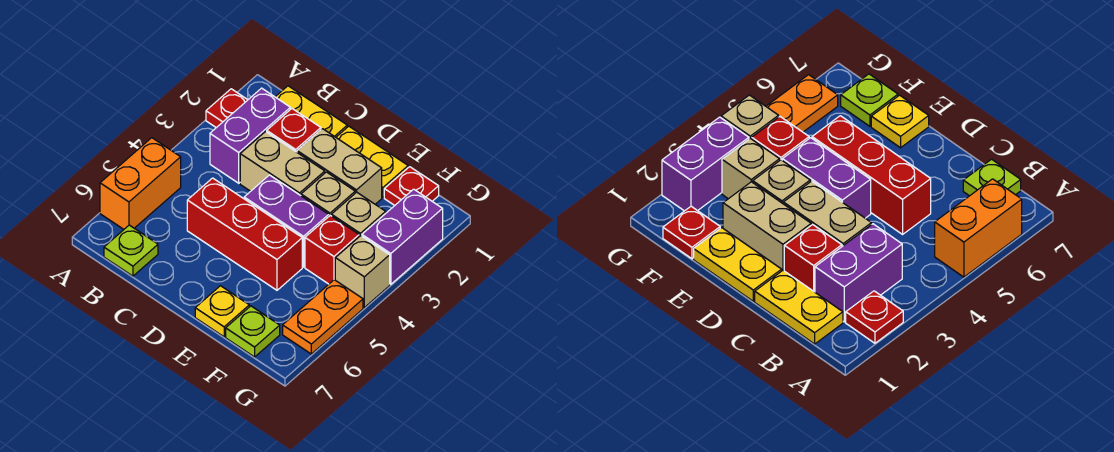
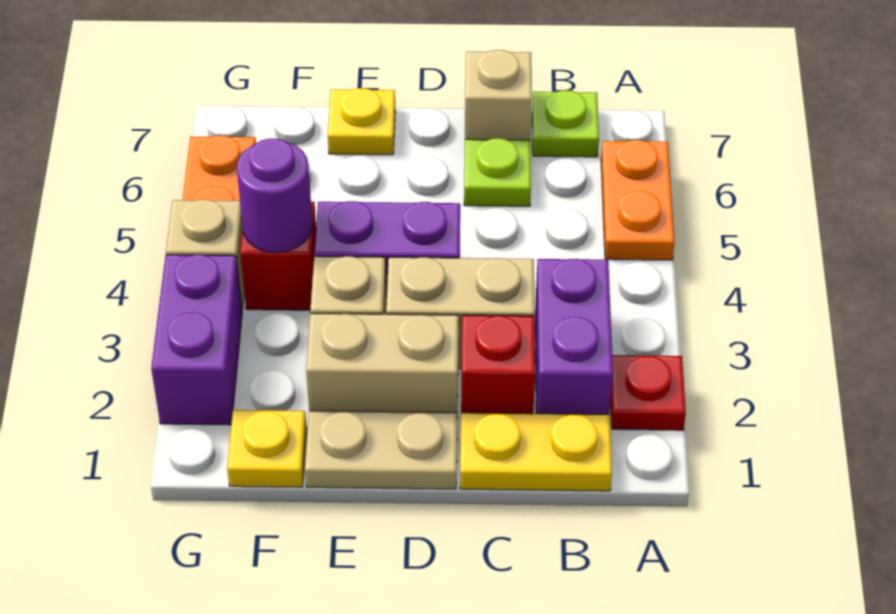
orange brick A5:A6 level 1 -> orange plate A5:A6 level 1
red brick C5:E5 level 1 -> none
yellow plate D1:E1 level 1 -> tan plate D1:E1 level 1
red plate F1 level 1 -> yellow plate F1 level 1
tan brick F3 level 1 -> tan brick C7 level 1
none -> purple round brick F4 level 2
lime plate F7 level 1 -> lime plate C6 level 1

